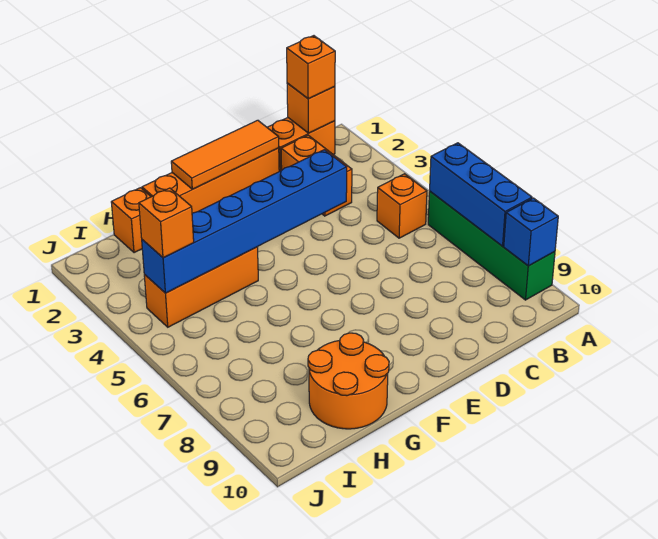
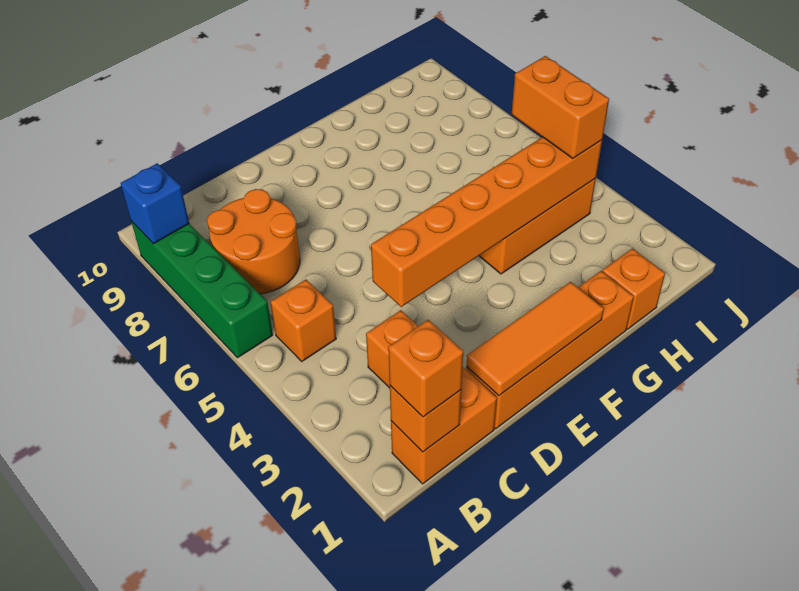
blue brick A6:A8 level 2 -> none
blue brick D4:I4 level 2 -> orange brick D4:I4 level 2
orange round brick G9:H10 level 1 -> orange round brick B7:C8 level 1
orange brick I4 level 3 -> orange brick I4:I5 level 3

